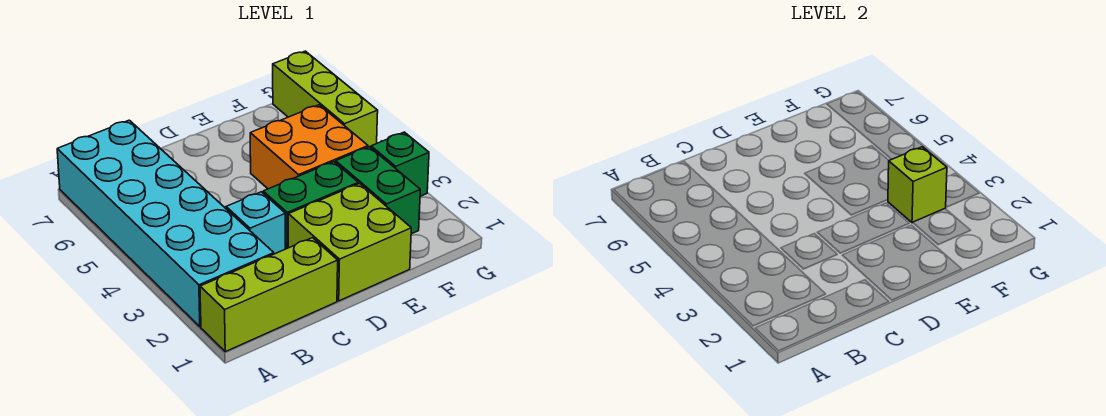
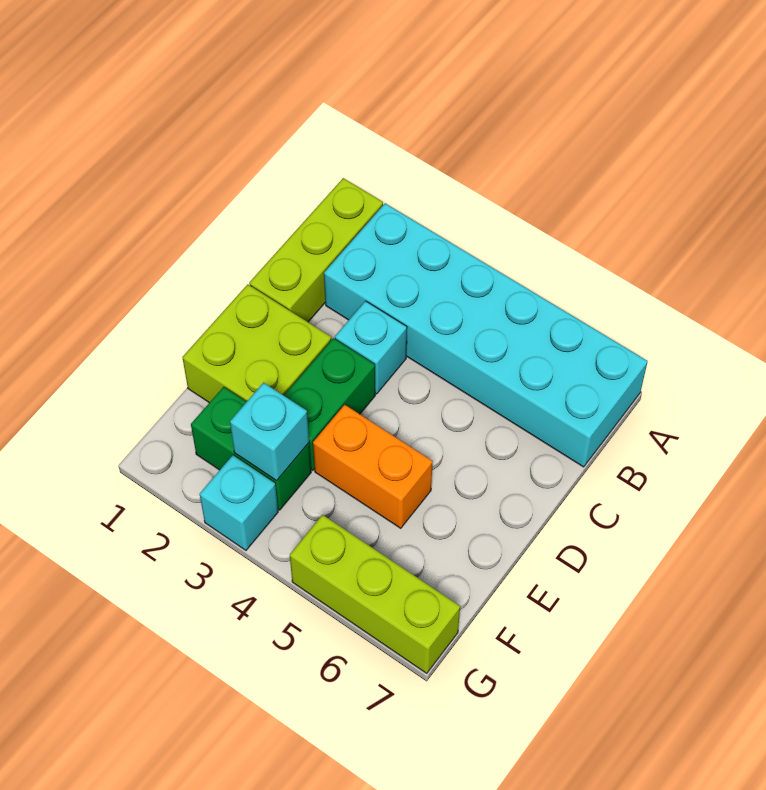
orange brick E4:F5 level 1 -> orange brick E4:E5 level 1
lime brick F3 level 2 -> cyan brick F3 level 2
green brick G3 level 1 -> cyan brick G3 level 1

